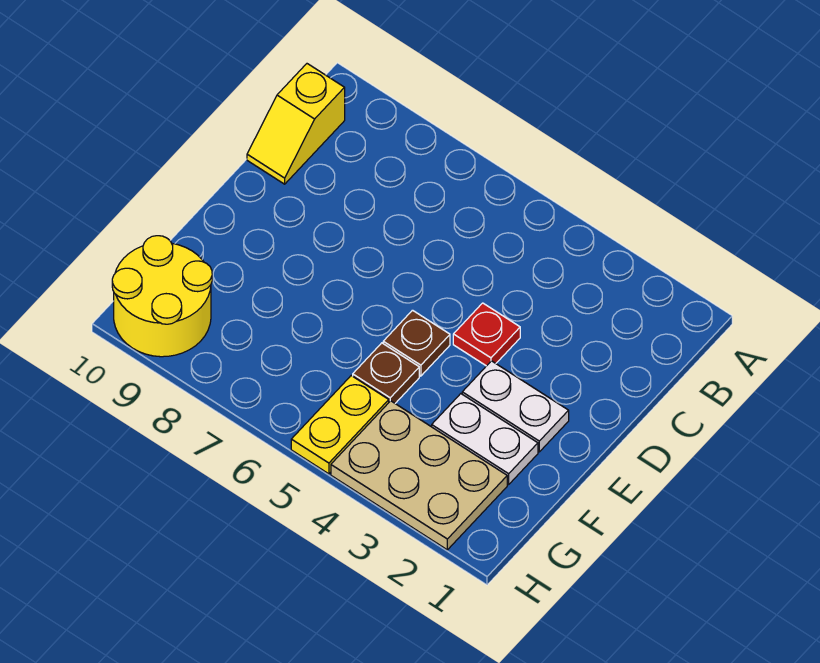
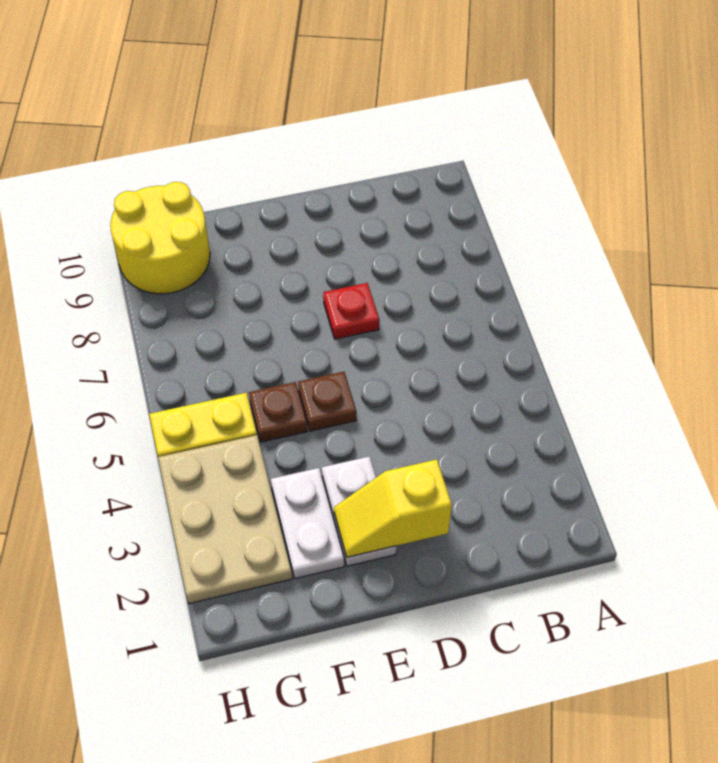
yellow slope B10:C10 level 1 top B -> yellow slope D2:E2 level 2 top D
red plate D4 level 1 -> red plate D7 level 1

